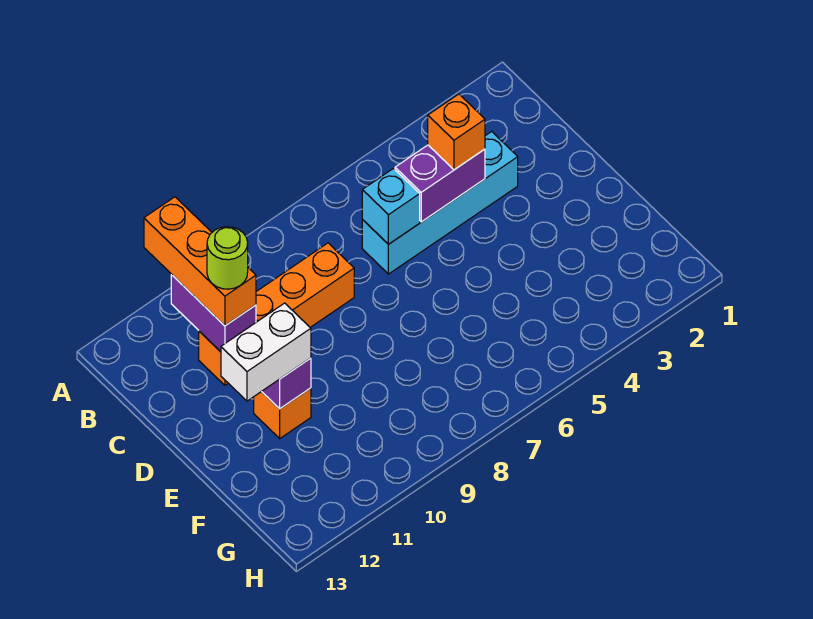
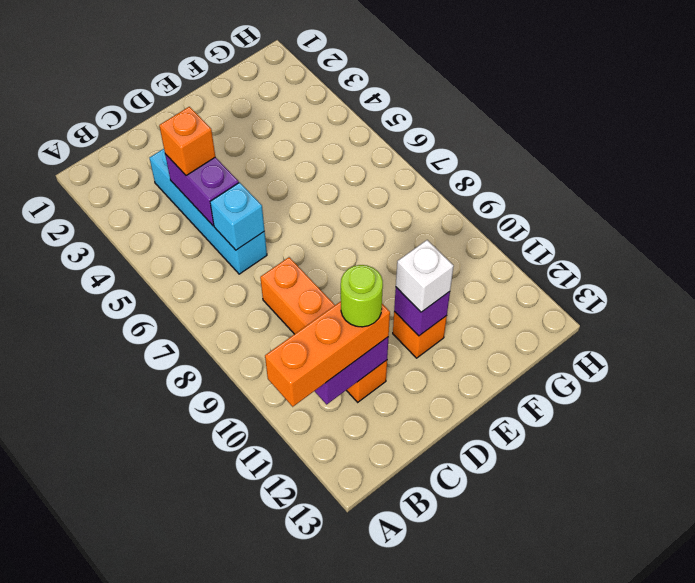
white brick E11:E12 level 3 -> white brick E11 level 3

